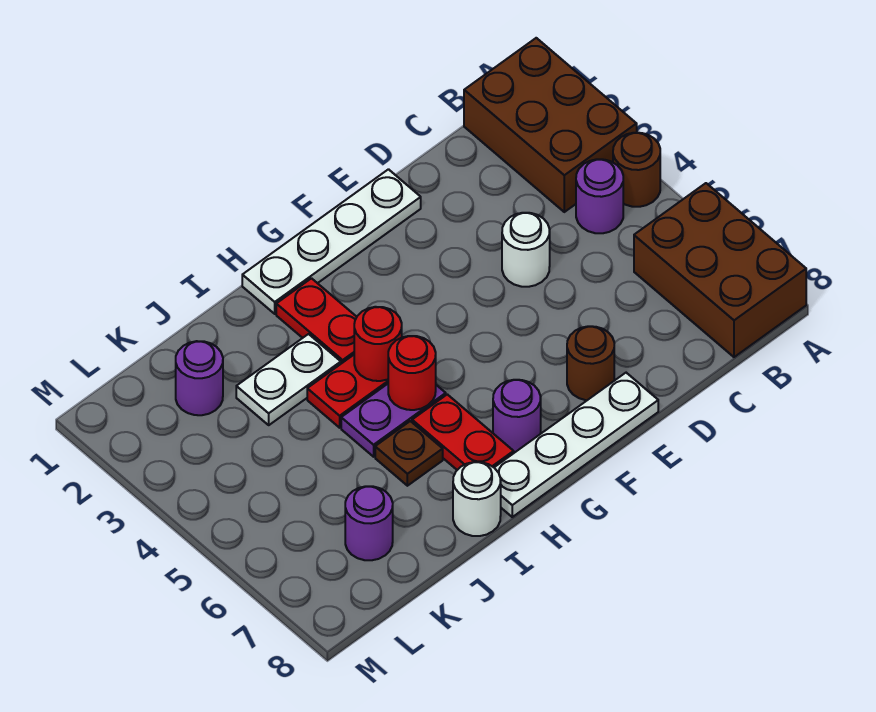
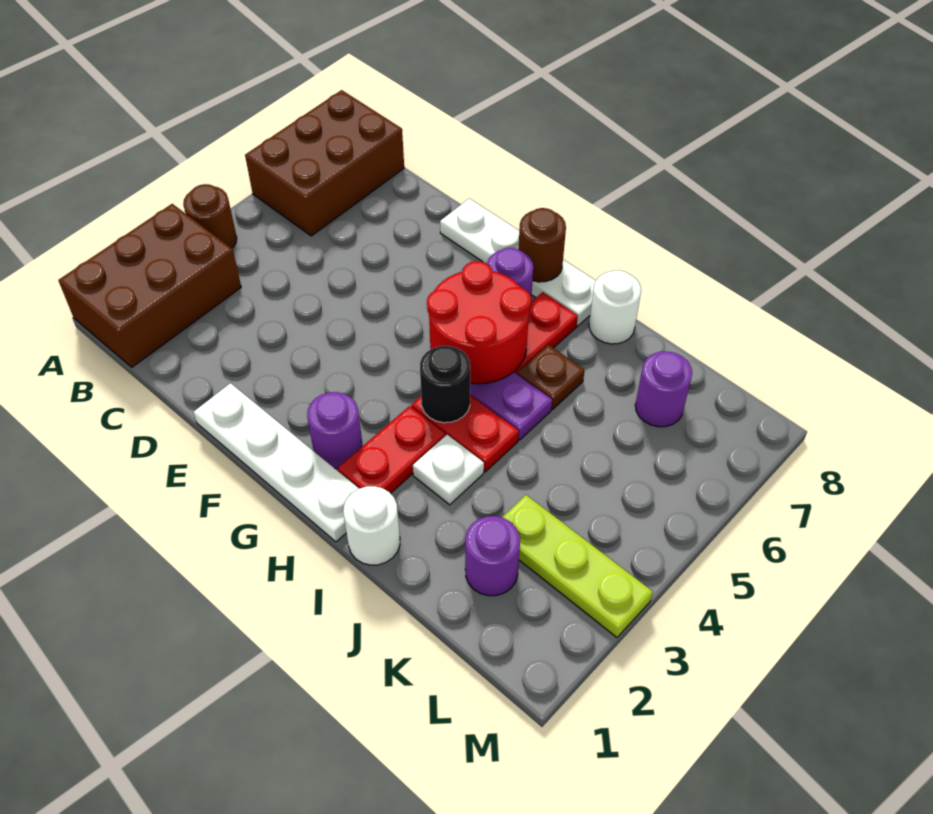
purple round brick B4 level 1 -> purple round brick G2 level 1
white round brick D4 level 1 -> white round brick I1 level 1
brown round brick E7 level 1 -> brown round brick G8 level 2
red round brick H4 level 2 -> black round brick H4 level 2
red round brick H5 level 2 -> red round brick G5:H6 level 2
white plate I3:J3 level 1 -> white plate I3 level 1
none -> lime plate K3:M3 level 1

